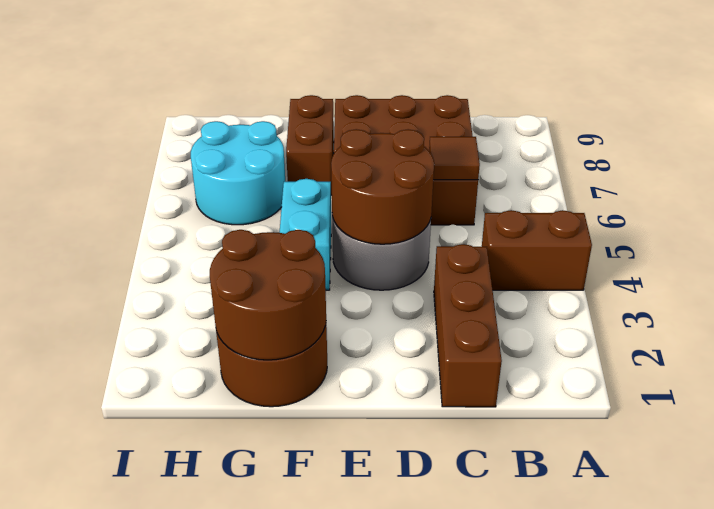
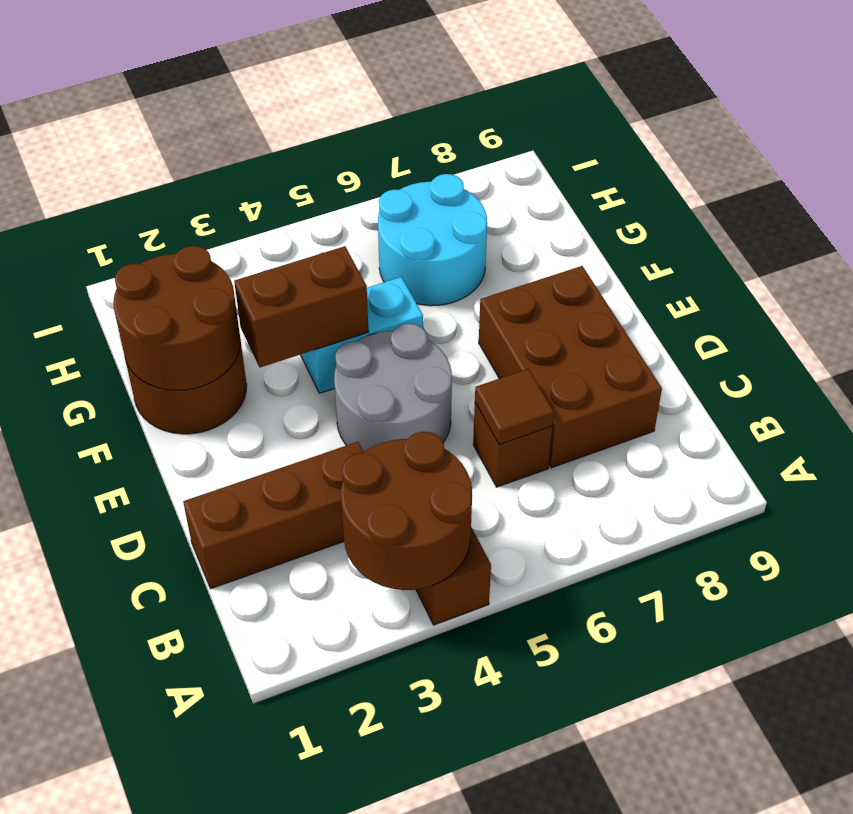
brown round brick D4:E5 level 2 -> brown round brick A3:B4 level 2
brown brick F7:F8 level 1 -> brown brick F3:F4 level 2

